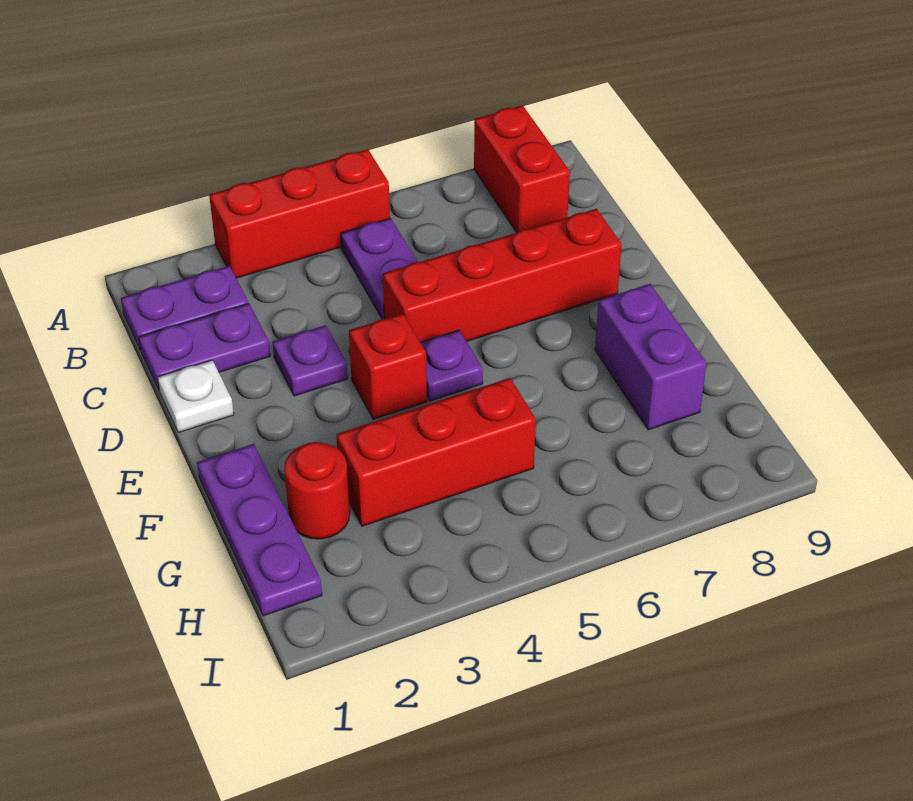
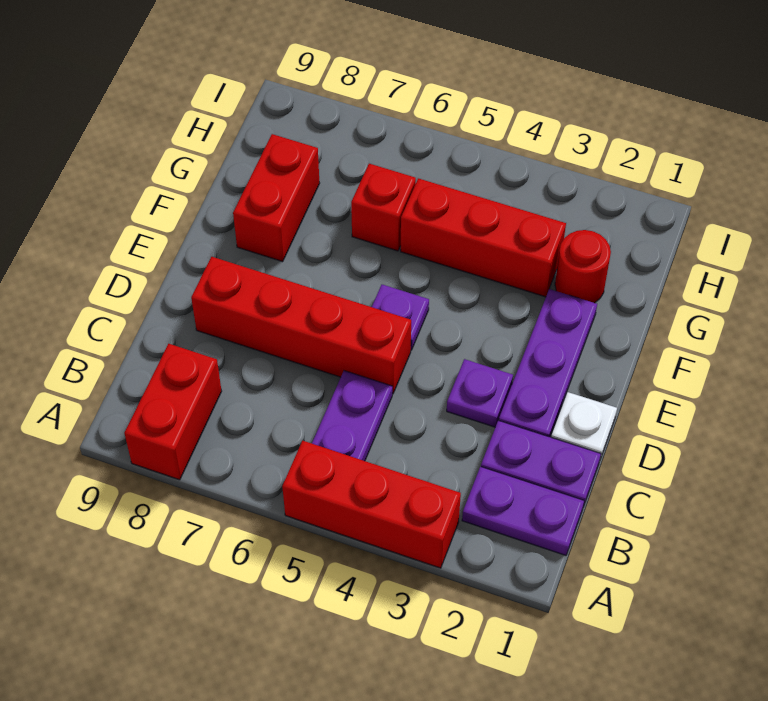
red brick E4 level 1 -> red brick G6 level 1
purple plate F1:H1 level 1 -> purple plate D2:F2 level 1
purple brick F8:G8 level 1 -> red brick F8:G8 level 1

